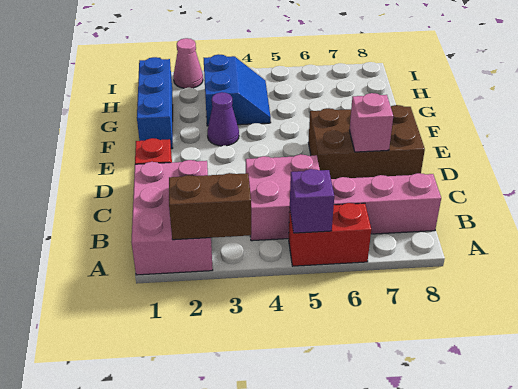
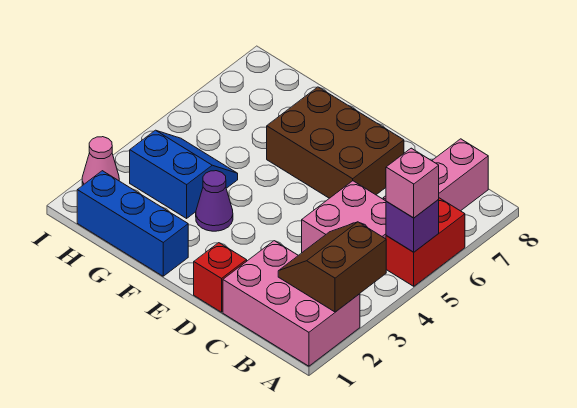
brown brick D6:E8 level 1 -> brown brick D6:F7 level 1
pink brick D7 level 2 -> pink brick A5 level 3

